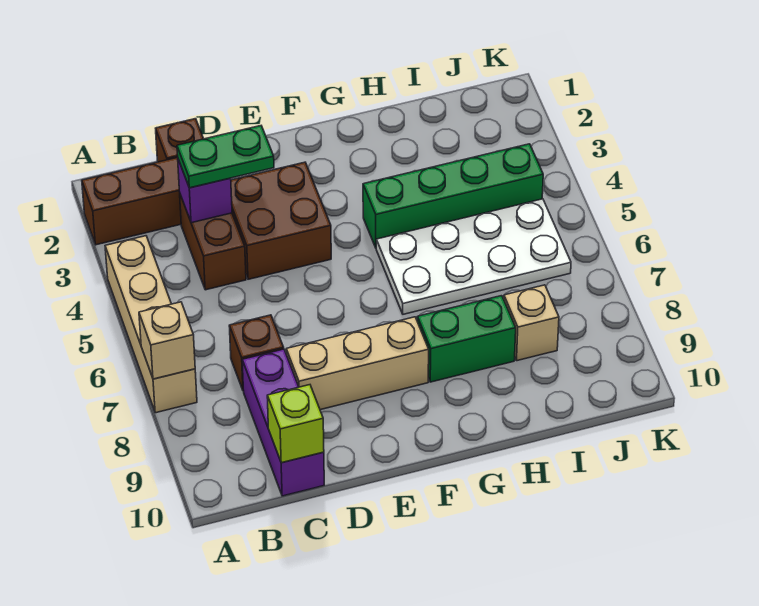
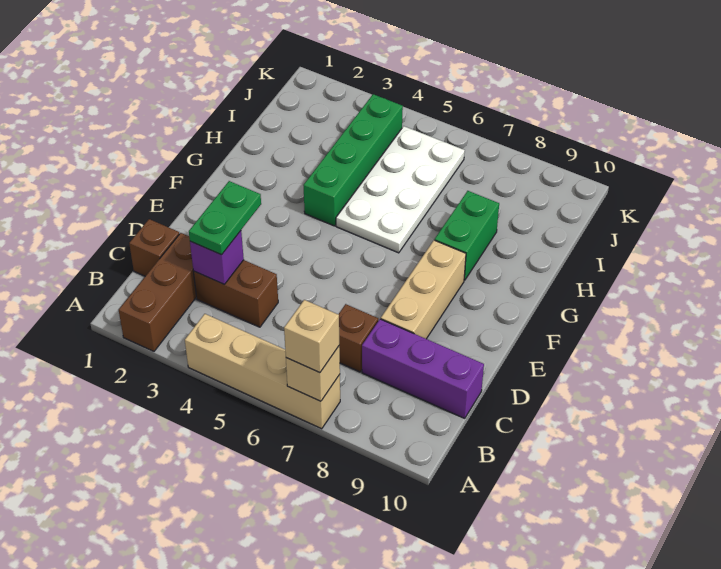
lime brick C10 level 2 -> none
brown brick D3:E4 level 1 -> none
tan brick I8 level 1 -> tan brick A7 level 3

